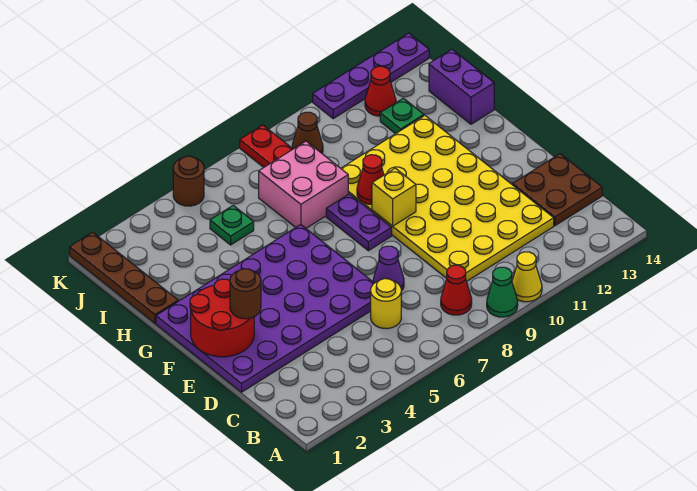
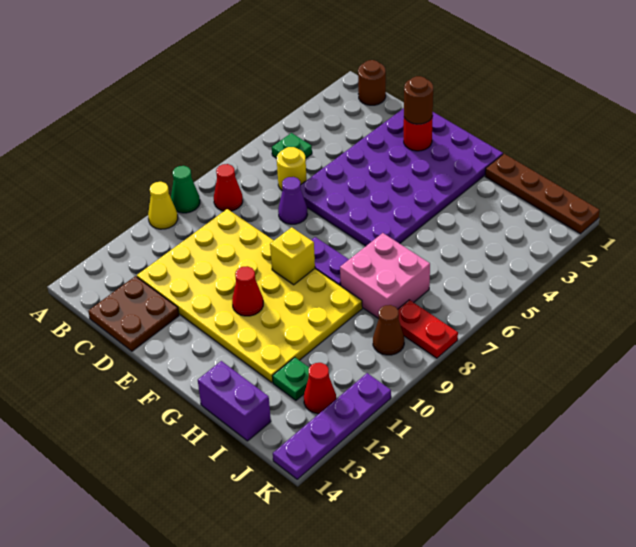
red round brick E1:F2 level 2 -> red round brick E2 level 2
red cone G9 level 2 -> red cone F11 level 2
green plate I5 level 1 -> green plate B5 level 1
brown round brick K5 level 1 -> brown round brick B1 level 1

